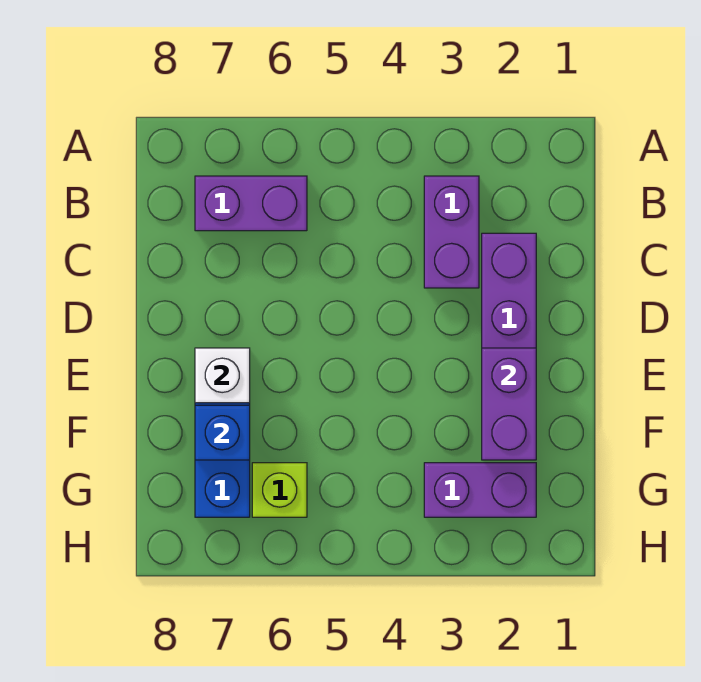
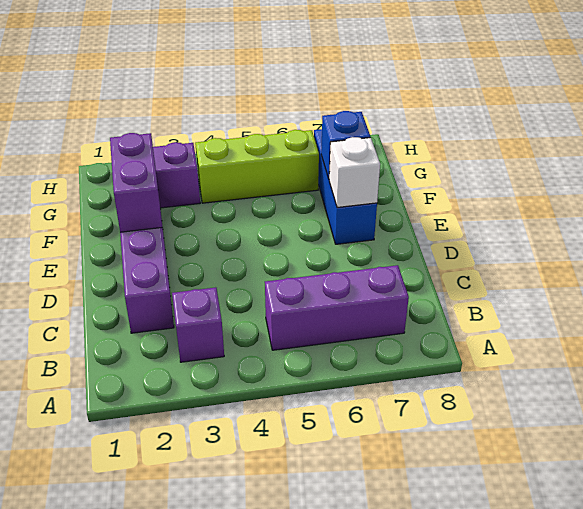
purple brick B3:C3 level 1 -> purple brick B3 level 1
purple brick B6:B7 level 1 -> purple brick B5:B7 level 1
lime brick G6 level 1 -> lime brick G4:G6 level 1

